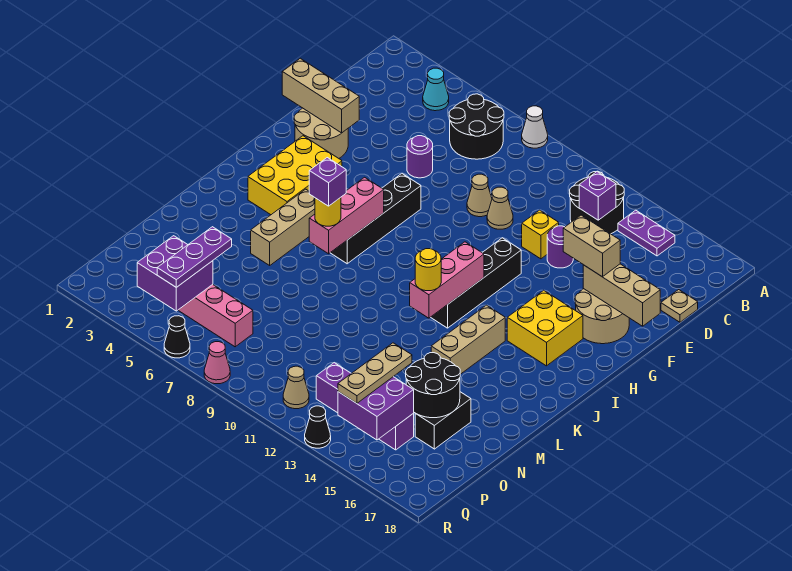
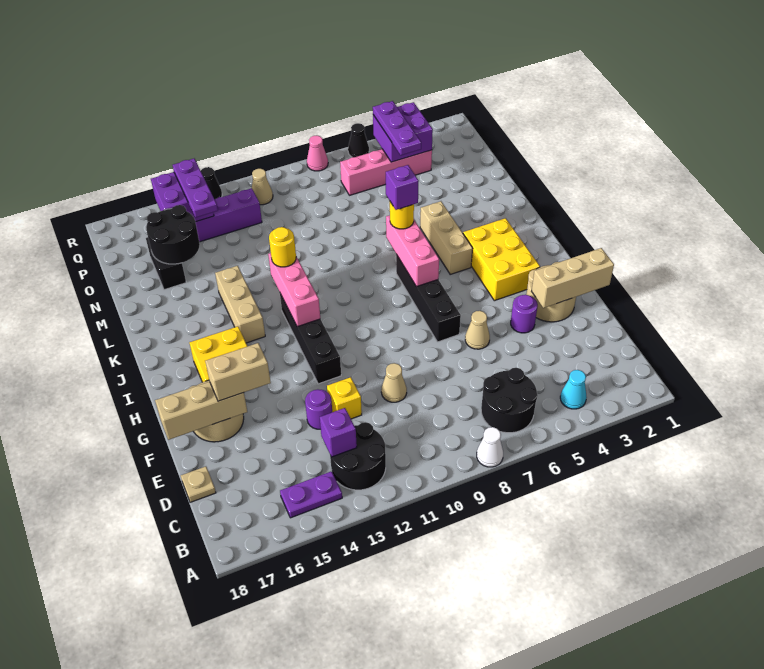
purple round brick E6 level 1 -> purple round brick F4 level 1
tan cone E9 level 1 -> tan cone F6 level 1
tan plate O14:Q14 level 3 -> purple plate O14:Q14 level 3

